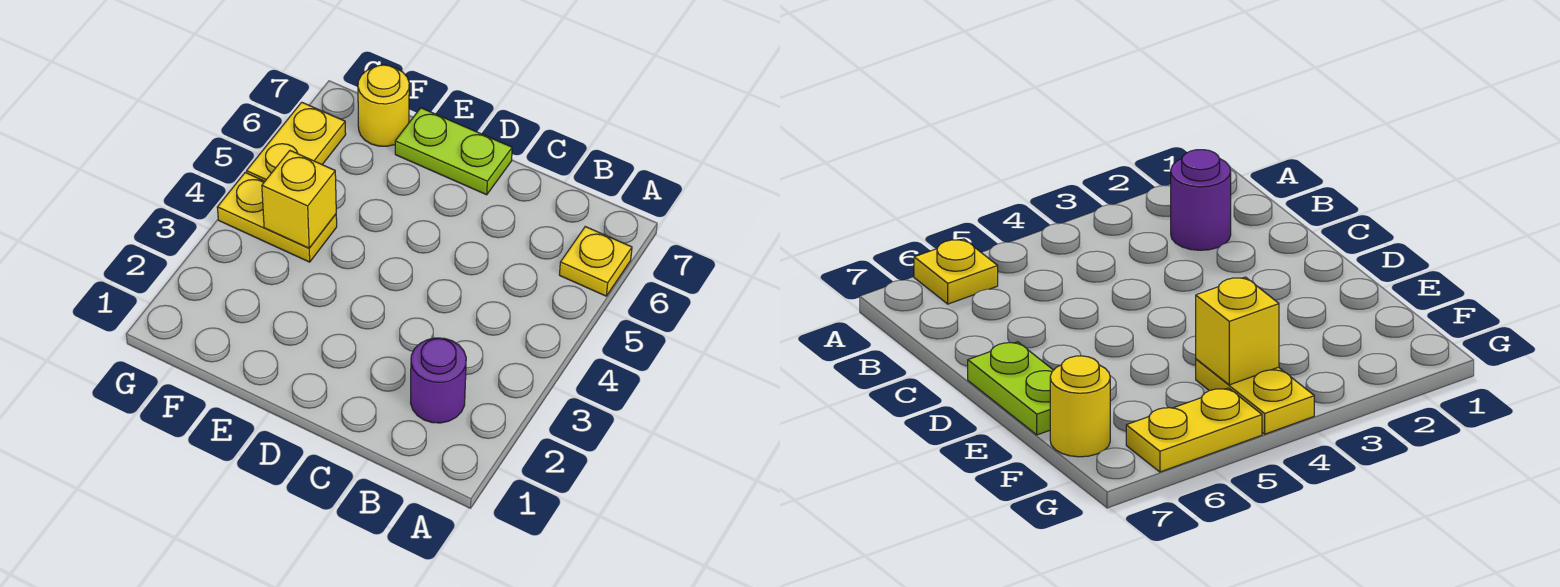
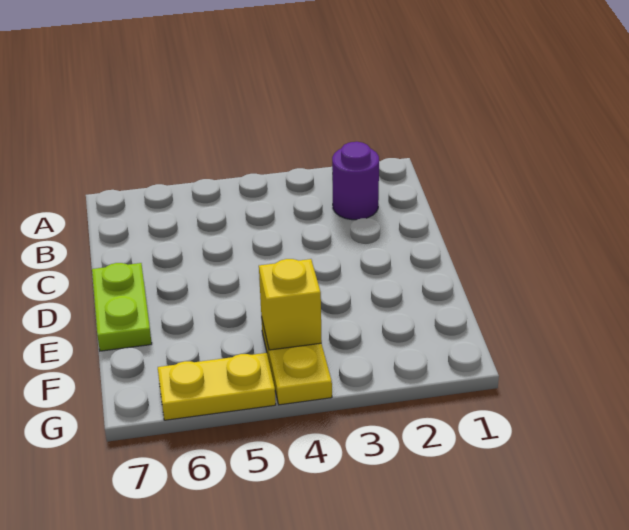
yellow plate A6 level 1 -> none
yellow round brick F7 level 1 -> none

